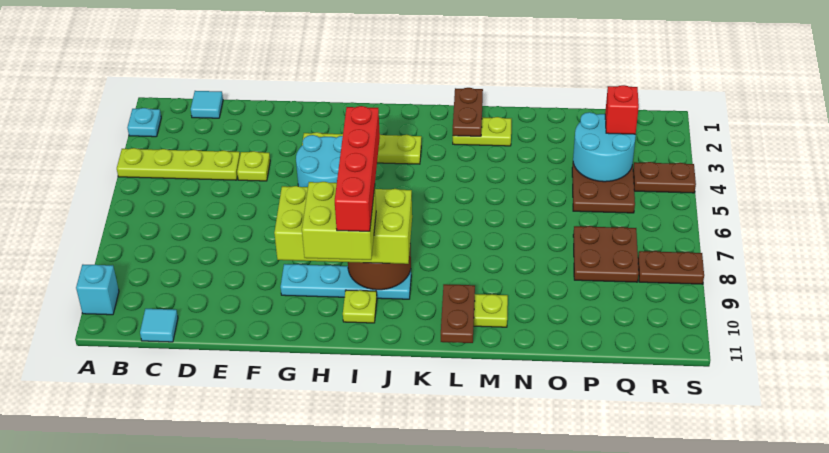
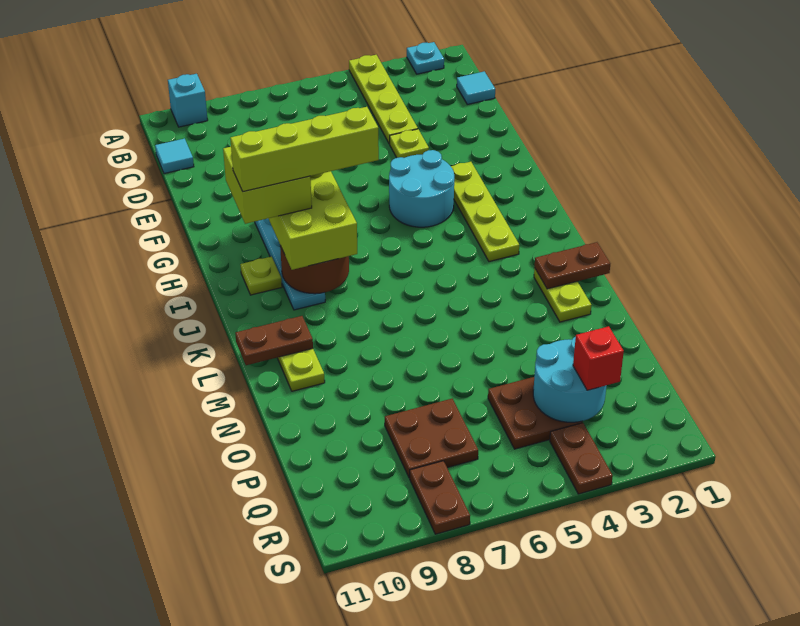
red brick I7:I10 level 5 -> lime brick I7:I10 level 5

